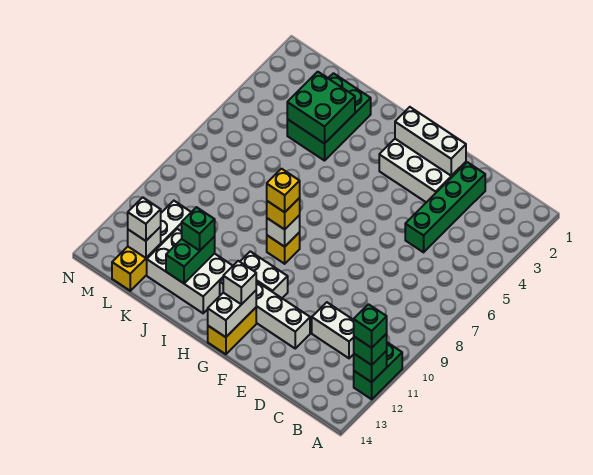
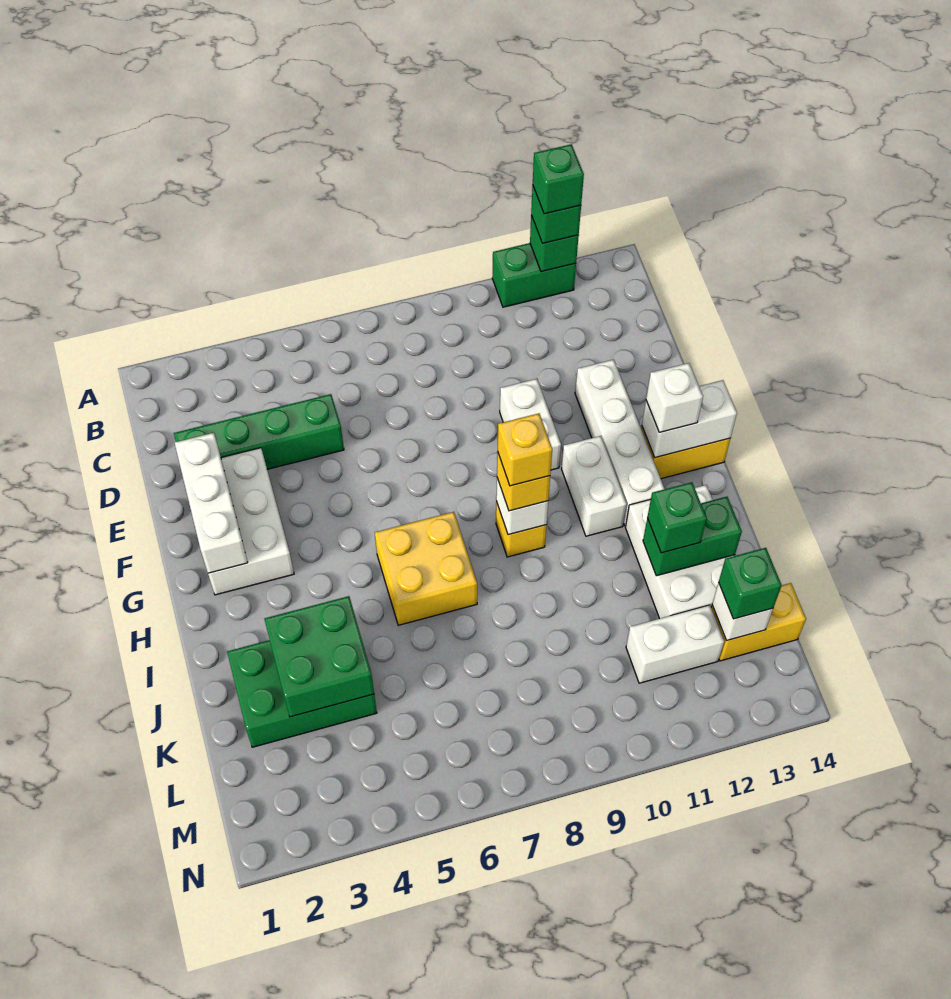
white brick C11:D11 level 1 -> white brick E10:F10 level 1
none -> yellow brick H6:I7 level 1
white brick L13 level 3 -> green brick L13 level 3

